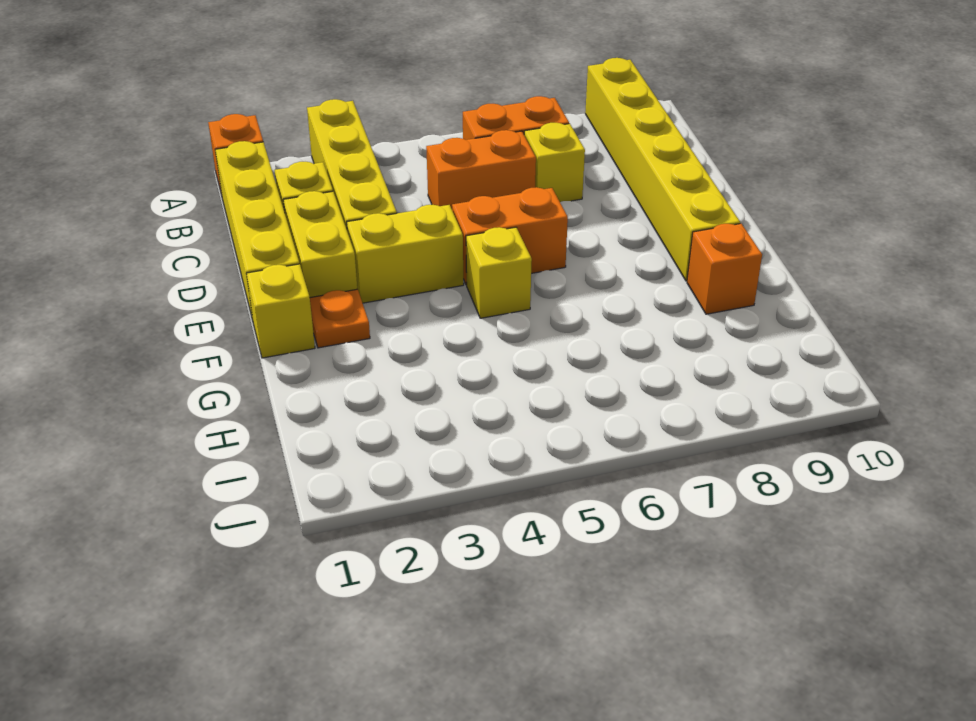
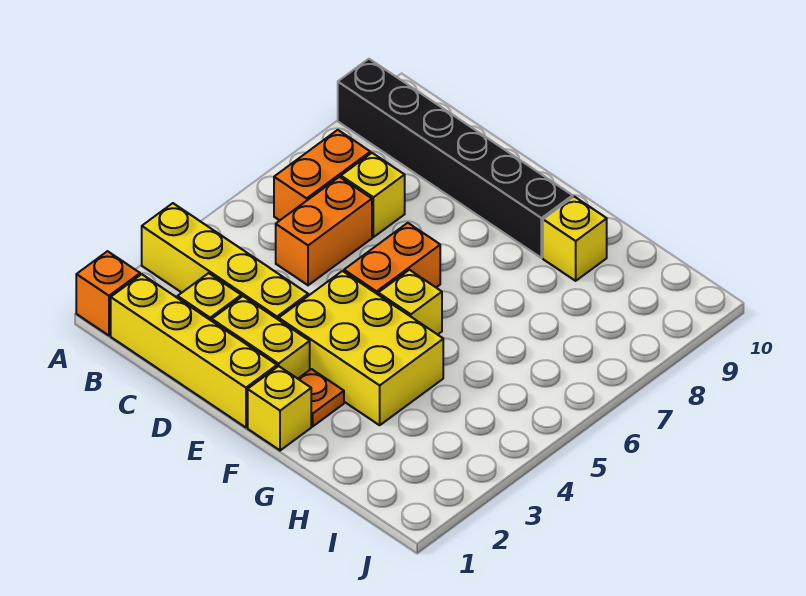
yellow brick A9:F9 level 1 -> black brick A9:F9 level 1
yellow brick E3:E4 level 1 -> yellow brick E3:G4 level 1
orange brick G9 level 1 -> yellow brick G9 level 1

